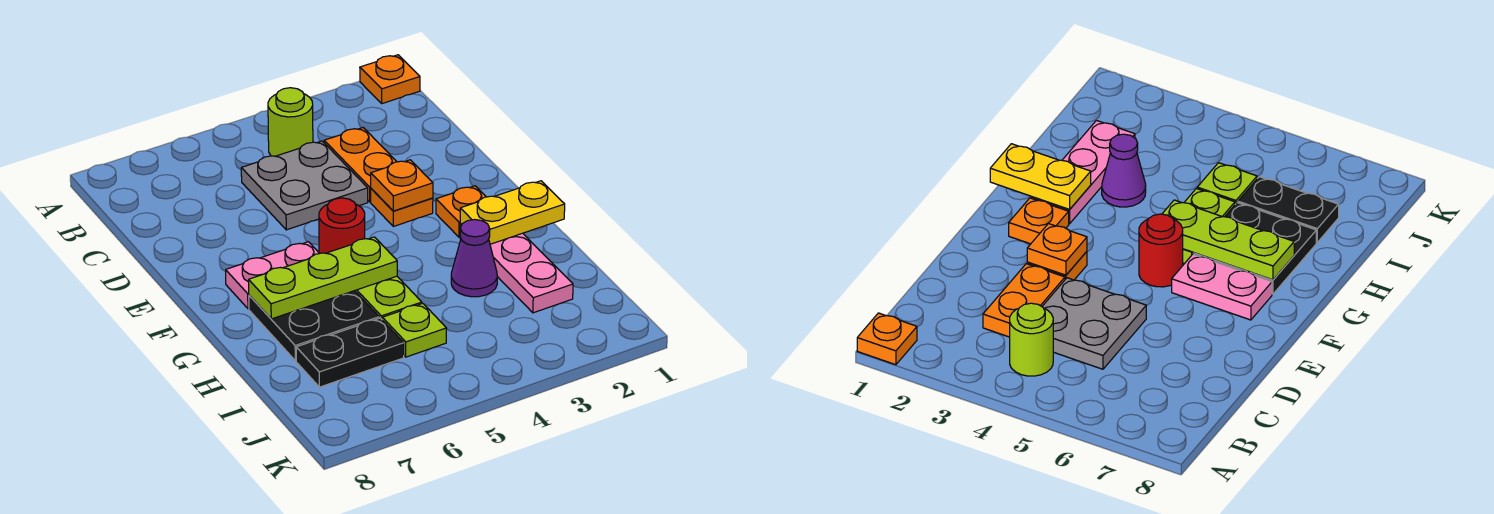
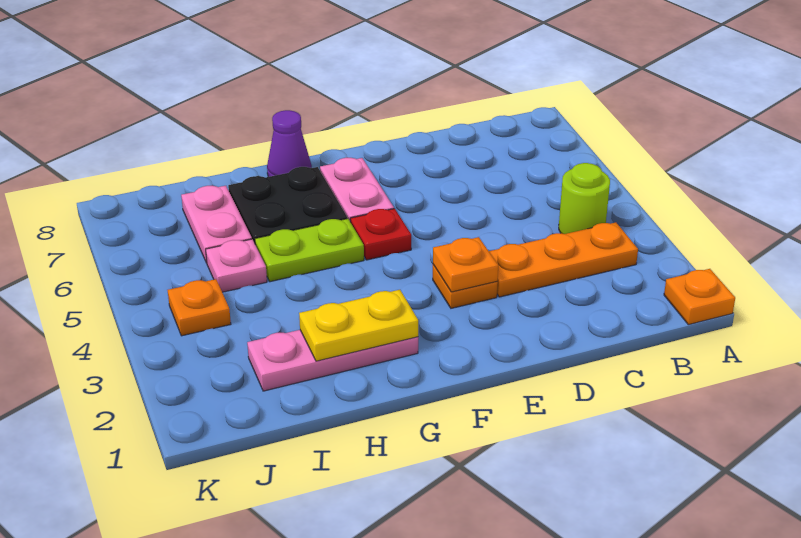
orange plate C3:D3 level 1 -> orange plate B3:D3 level 1
grey plate C4:D5 level 1 -> none
orange plate F2 level 1 -> orange plate J4 level 1
red round brick F5 level 1 -> red plate F5 level 1
yellow plate G1:G2 level 2 -> yellow plate G2:H2 level 2
lime plate G5:G7 level 2 -> none
purple cone H3 level 1 -> purple cone G8 level 1
lime plate I5 level 1 -> pink plate I5 level 1
black plate I6:I7 level 1 -> pink plate I6:I7 level 1

